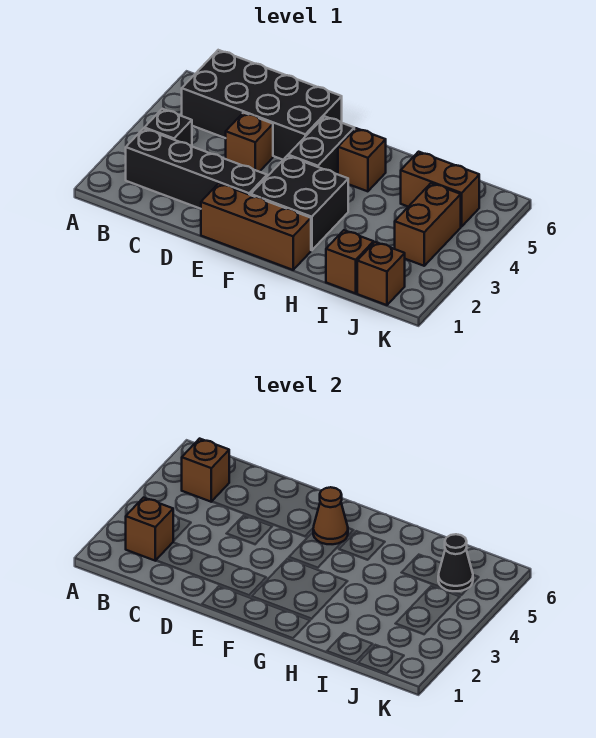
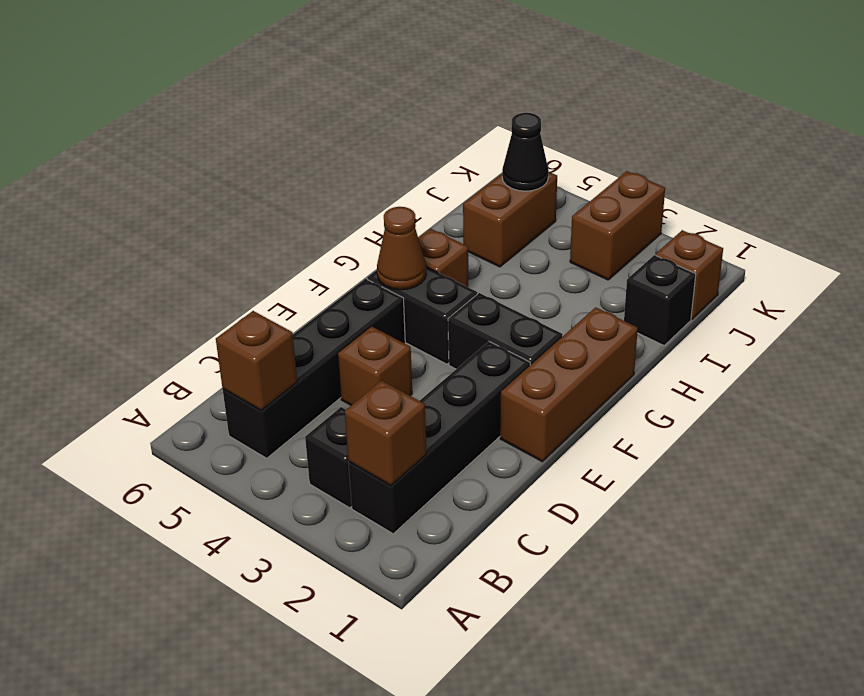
black brick B5:E6 level 1 -> black brick B5:E5 level 1
black brick F2:G3 level 1 -> black brick F2:F3 level 1
brown brick I1 level 1 -> black brick I1 level 1
brown brick J3:J4 level 1 -> brown brick J3:K3 level 1

